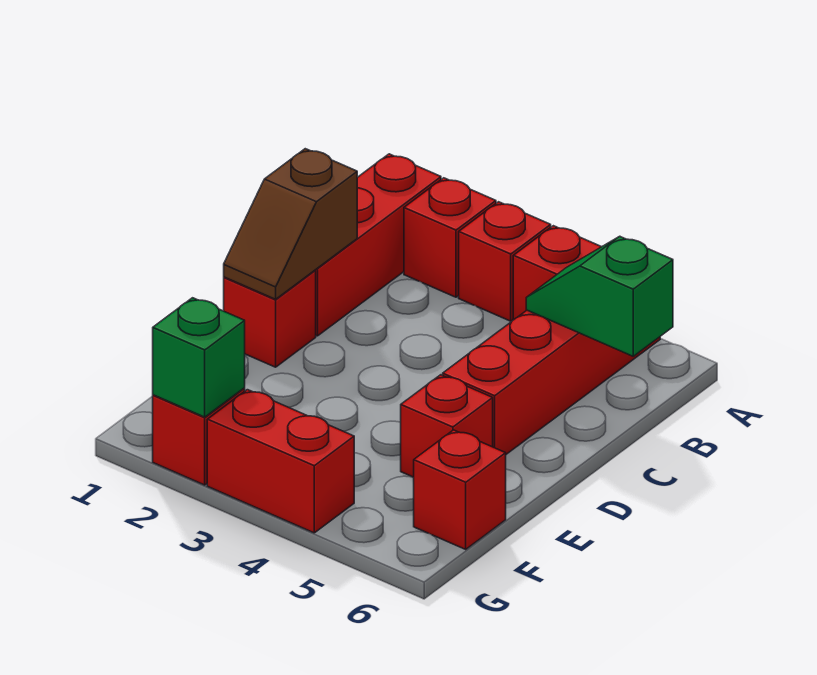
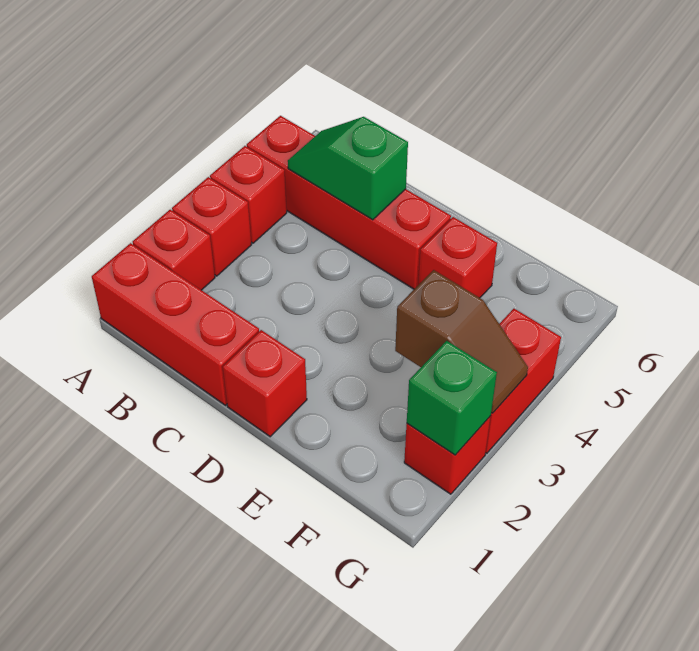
green slope B5:B6 level 2 top 6 -> green slope B5:C5 level 2 top C
brown slope C1:D1 level 2 top C -> brown slope F3:G3 level 2 top F
red brick F6 level 1 -> none

